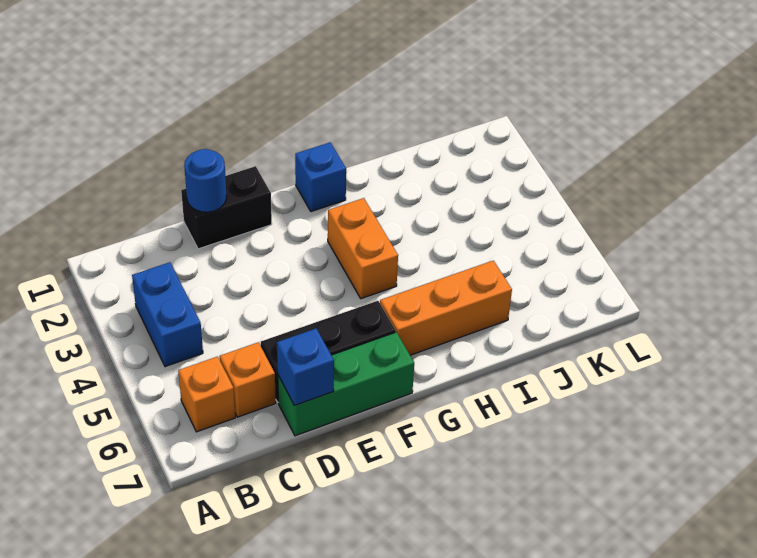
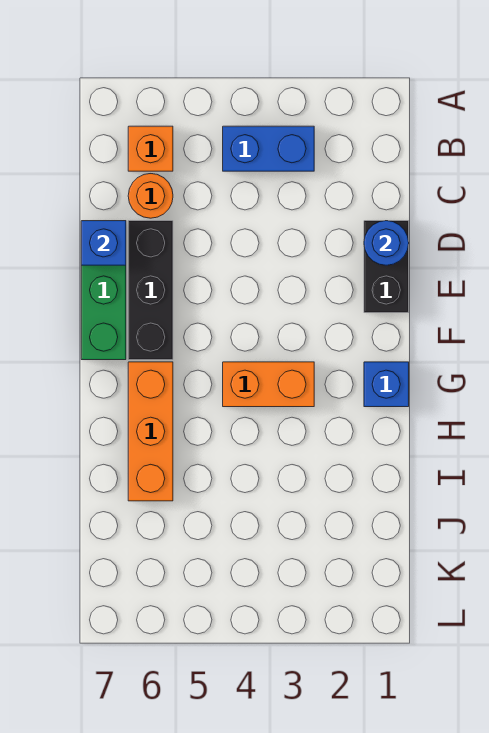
orange brick C6 level 1 -> orange round brick C6 level 1

